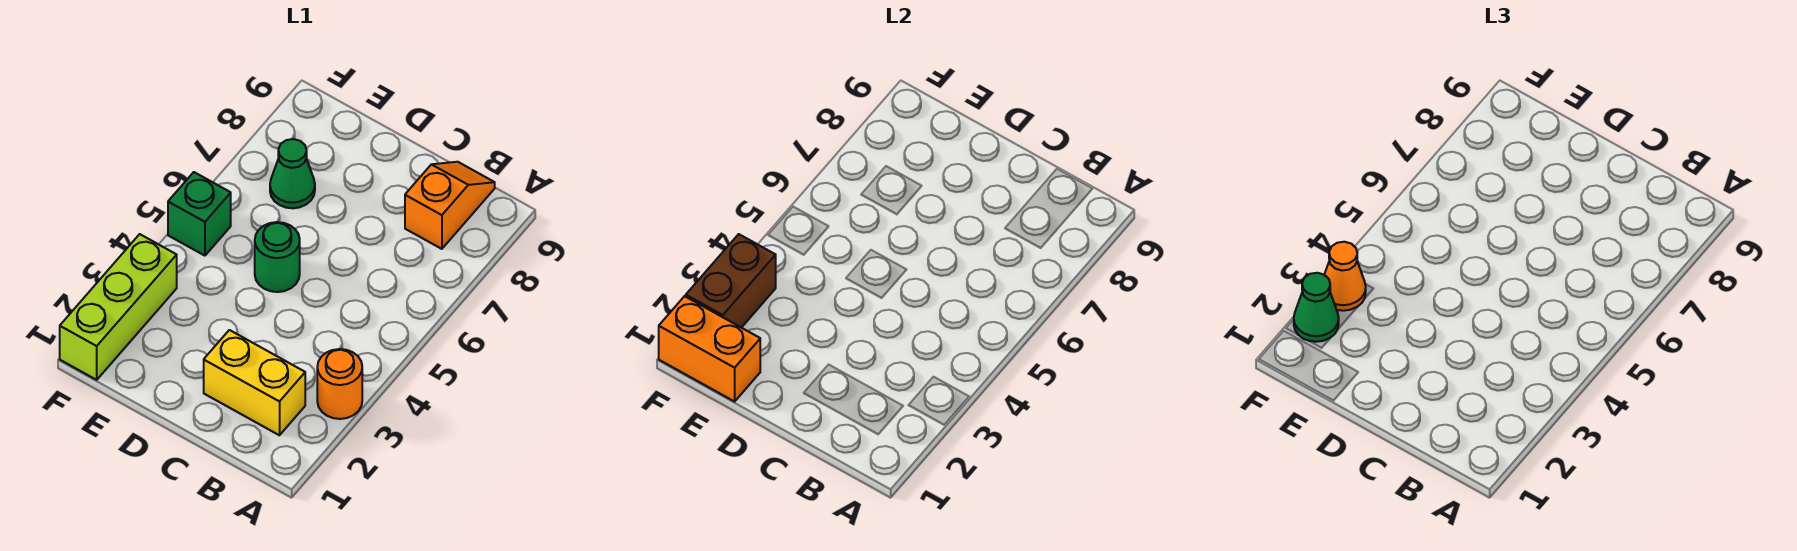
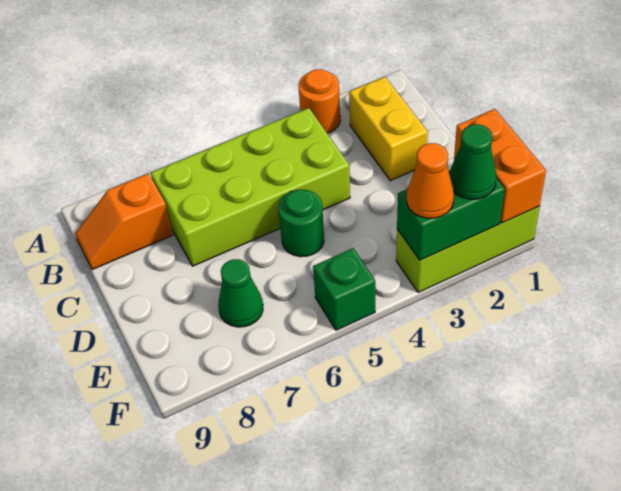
none -> lime brick B4:C7 level 1
brown brick F2:F3 level 2 -> green brick F2:F3 level 2

